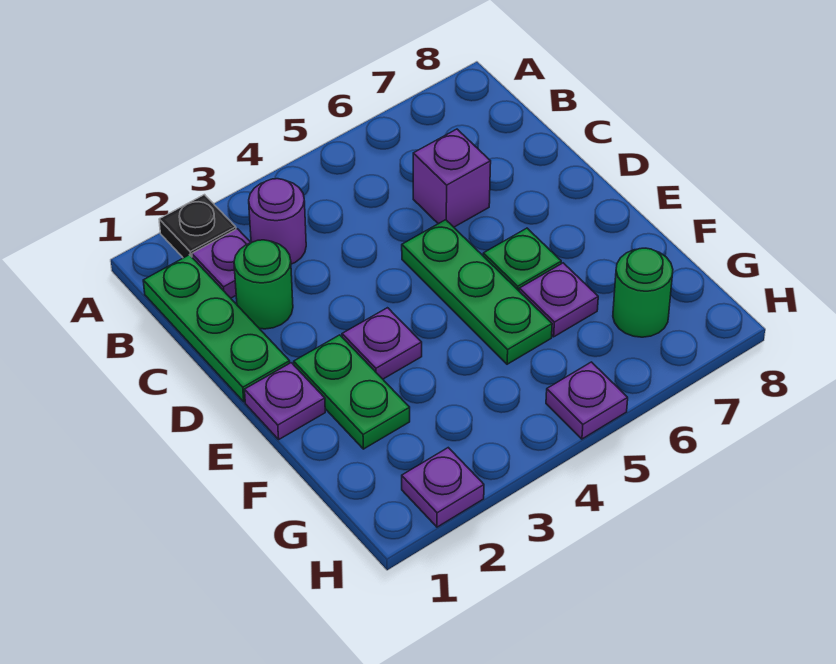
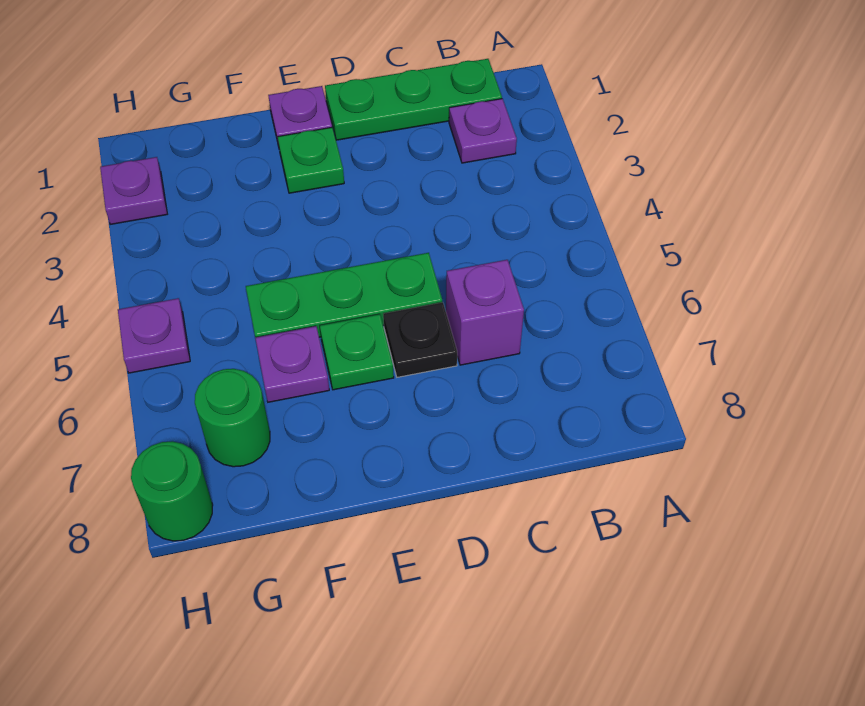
black plate A2 level 1 -> black plate D6 level 1
purple round brick B3 level 1 -> none
green round brick C2 level 1 -> green round brick H8 level 1
green plate E2:F2 level 1 -> green plate E2 level 1
purple plate E3 level 1 -> none

